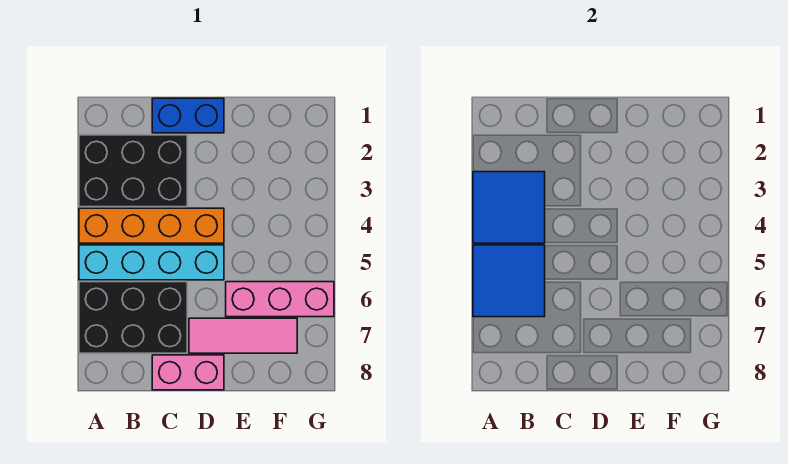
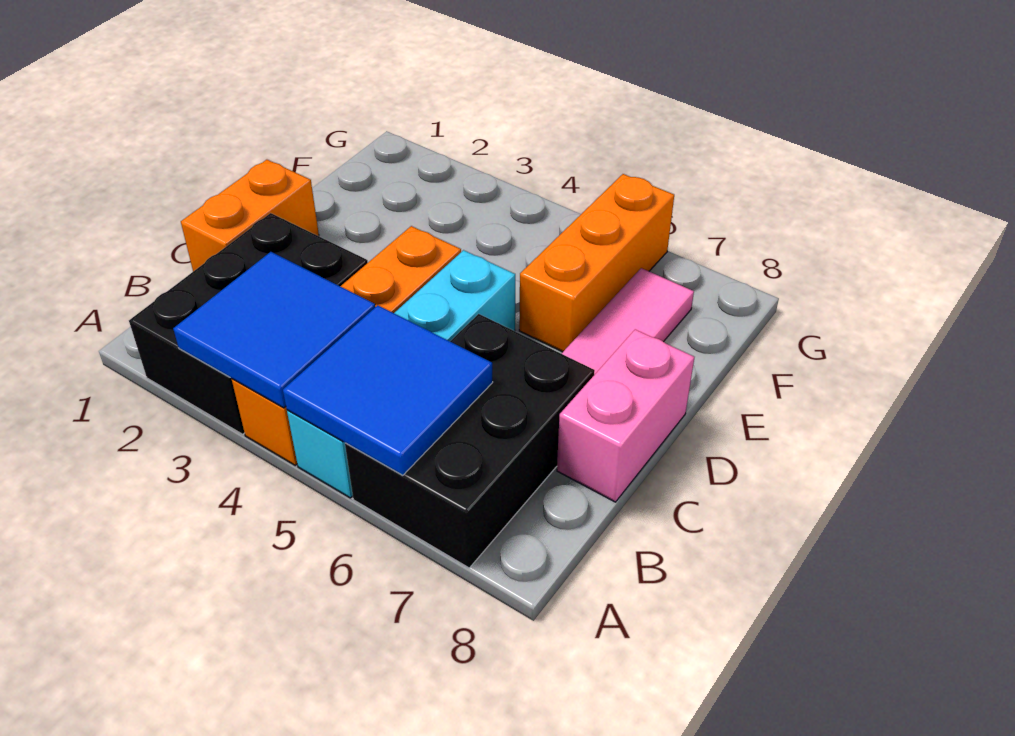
blue brick C1:D1 level 1 -> orange brick C1:D1 level 1
pink brick E6:G6 level 1 -> orange brick E6:G6 level 1

